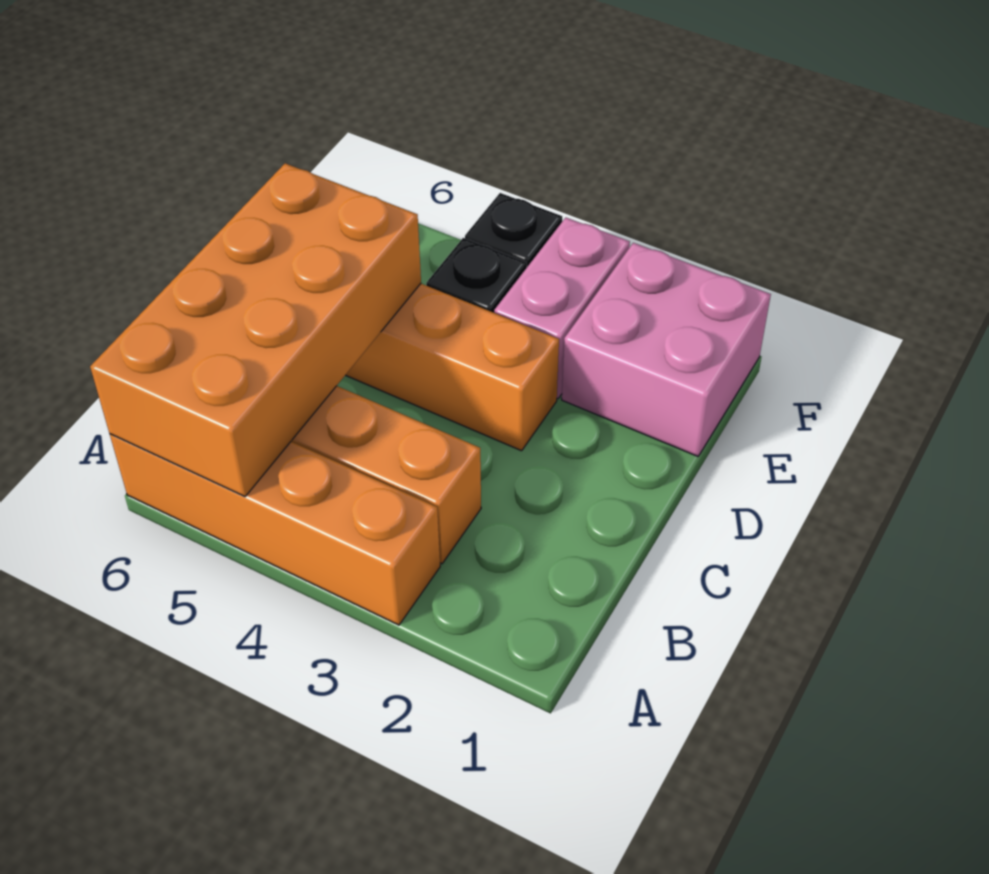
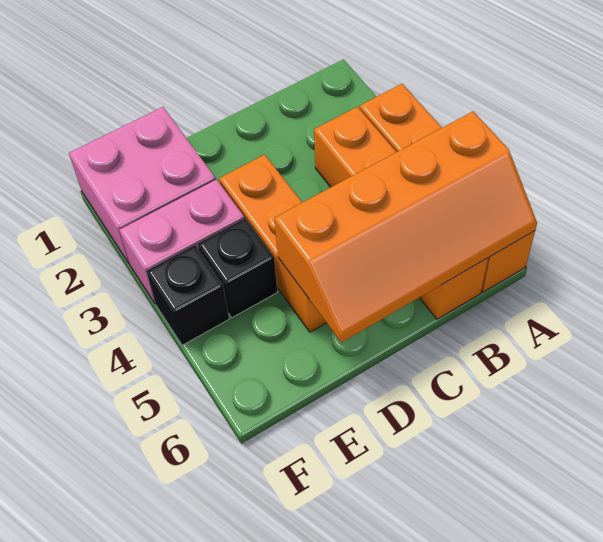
orange brick A5:D6 level 2 -> orange slope A5:D6 level 2 top 5

